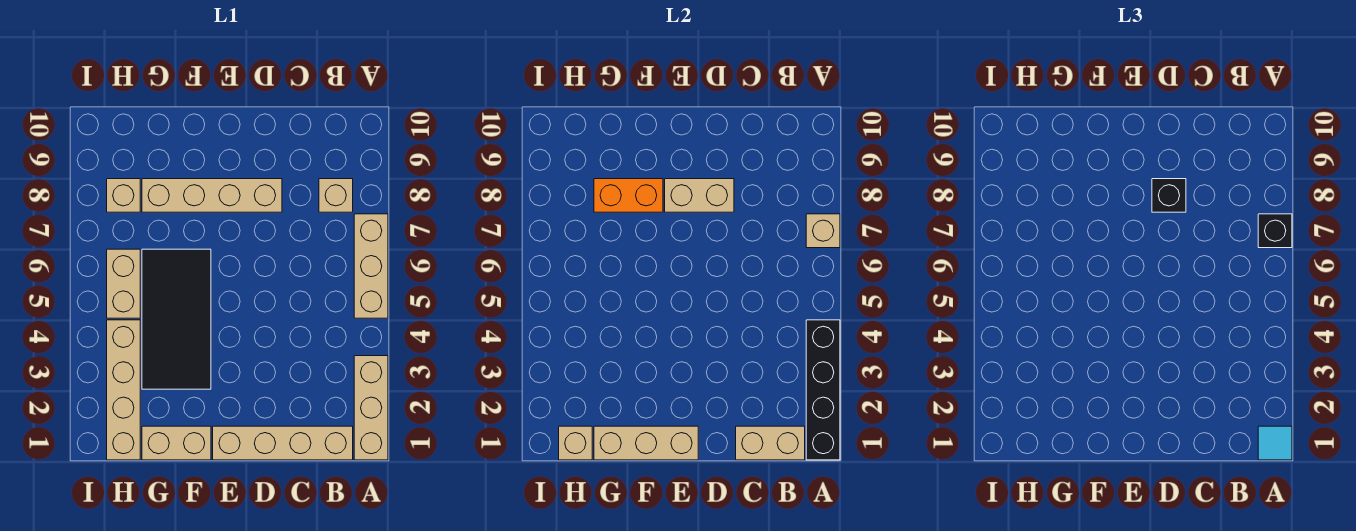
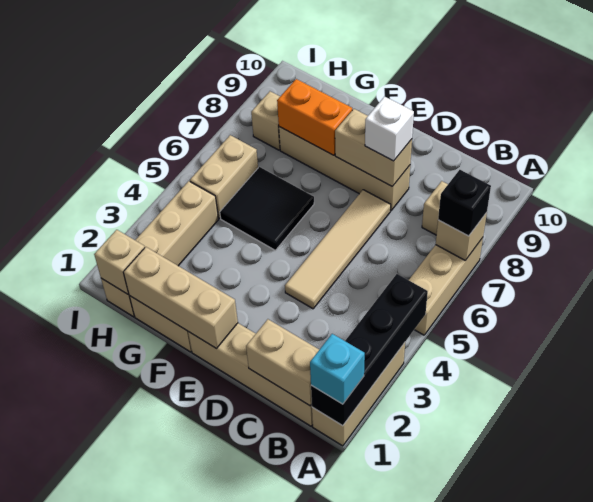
cyan tile A1 level 3 -> cyan brick A1 level 3
none -> tan tile D4:D7 level 1
black brick D8 level 3 -> white brick D8 level 3
black tile F3:G6 level 1 -> black tile F5:G6 level 1

